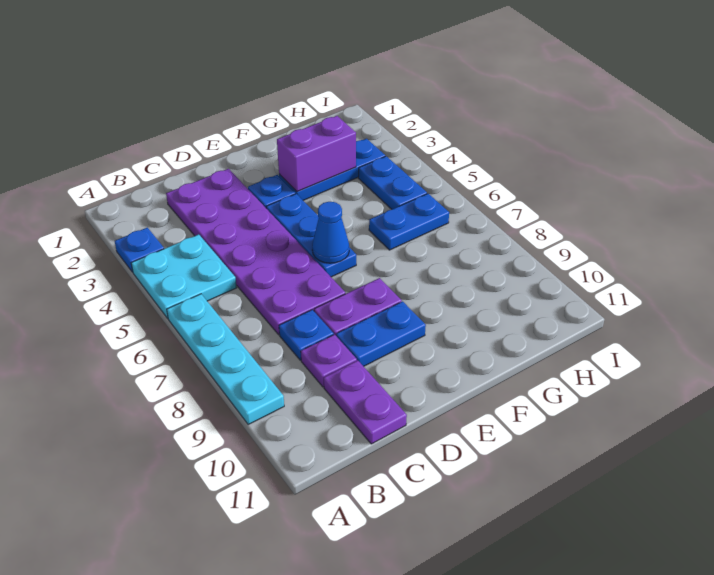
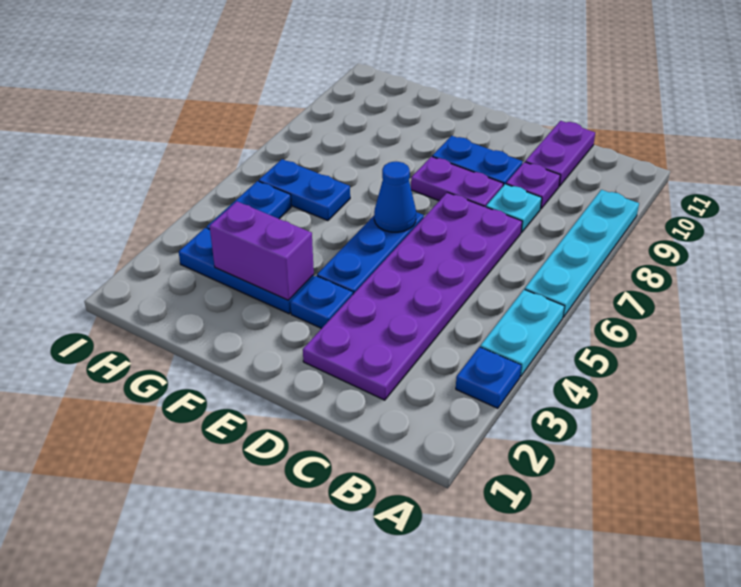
cyan plate A4:B5 level 1 -> cyan plate A4:A5 level 1
blue plate C8 level 1 -> cyan plate C8 level 1

